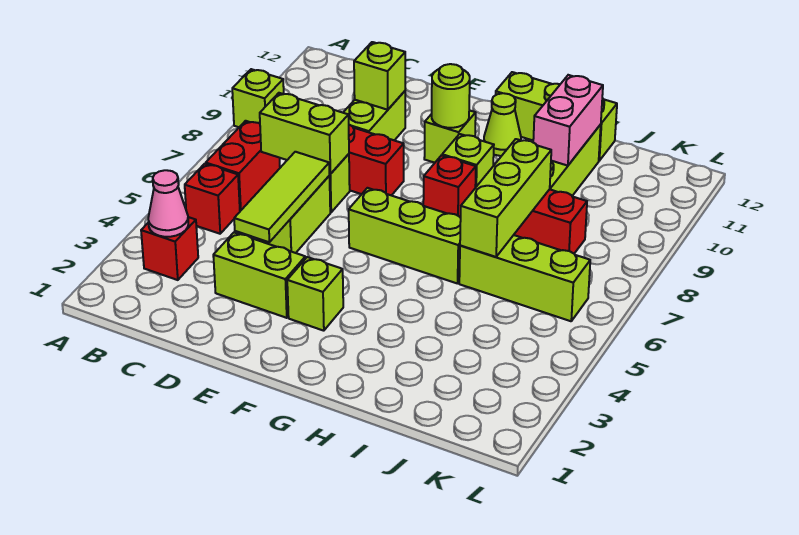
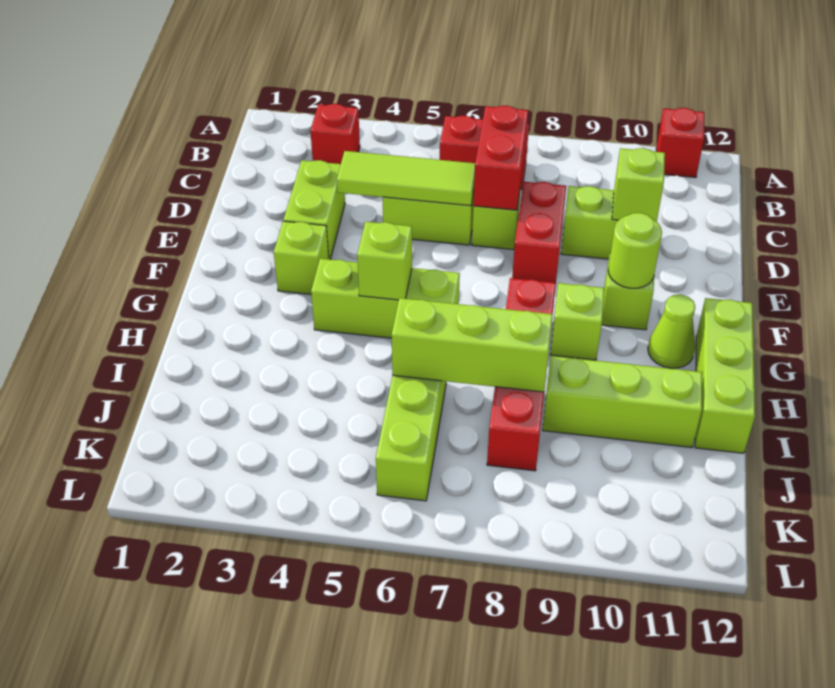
lime brick A9 level 1 -> lime brick G5 level 2
pink cone B3 level 2 -> none
red brick B5 level 1 -> red brick A11 level 1
lime brick C7:D7 level 2 -> red brick C7:D7 level 2
lime brick F6:H6 level 1 -> lime brick G4:G6 level 1
pink brick I10:I11 level 2 -> none

